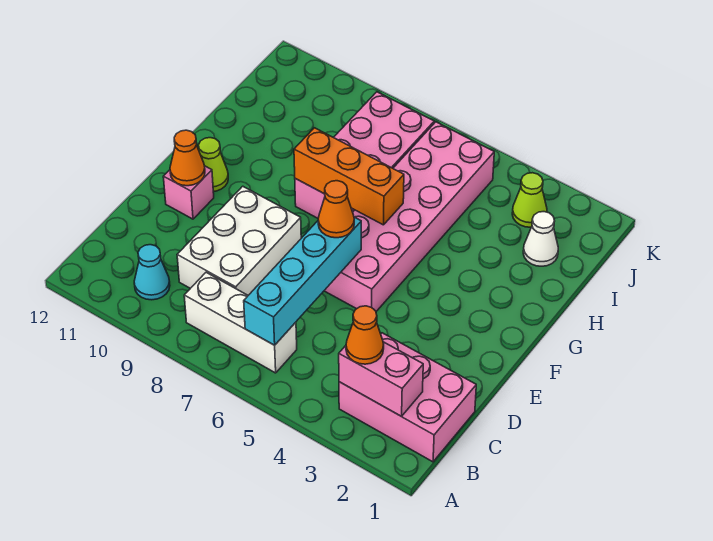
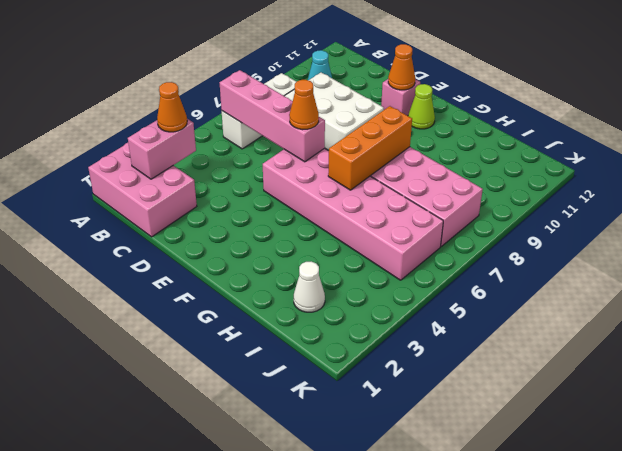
pink brick B1:C3 level 1 -> pink brick A1:C2 level 1
cyan brick B6:E6 level 2 -> pink brick B6:E6 level 2
lime cone J3 level 1 -> none

